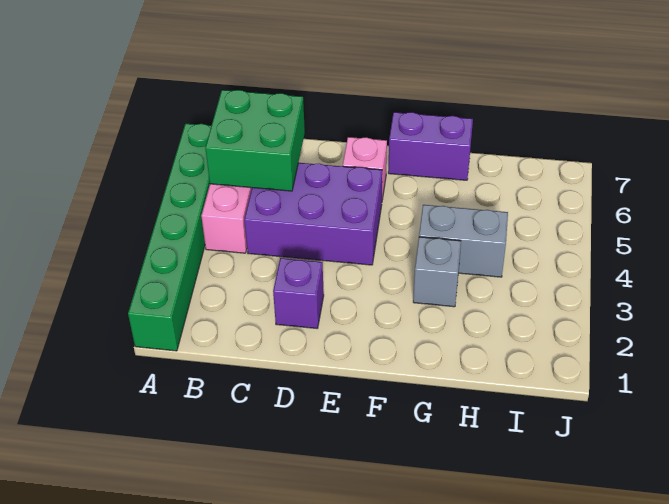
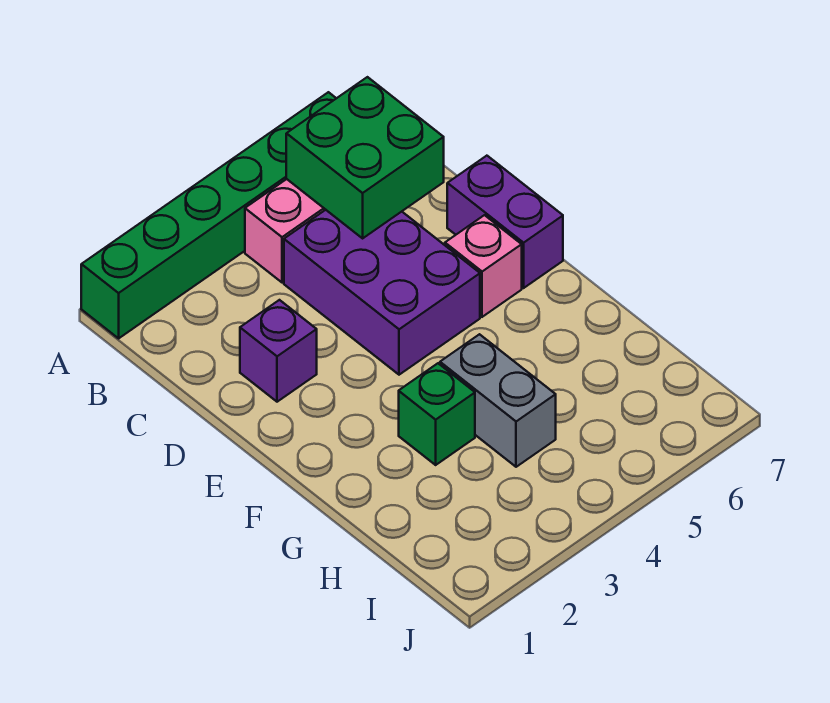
purple brick F7:G7 level 1 -> purple brick D7:E7 level 1
grey brick G3 level 1 -> green brick G3 level 1

